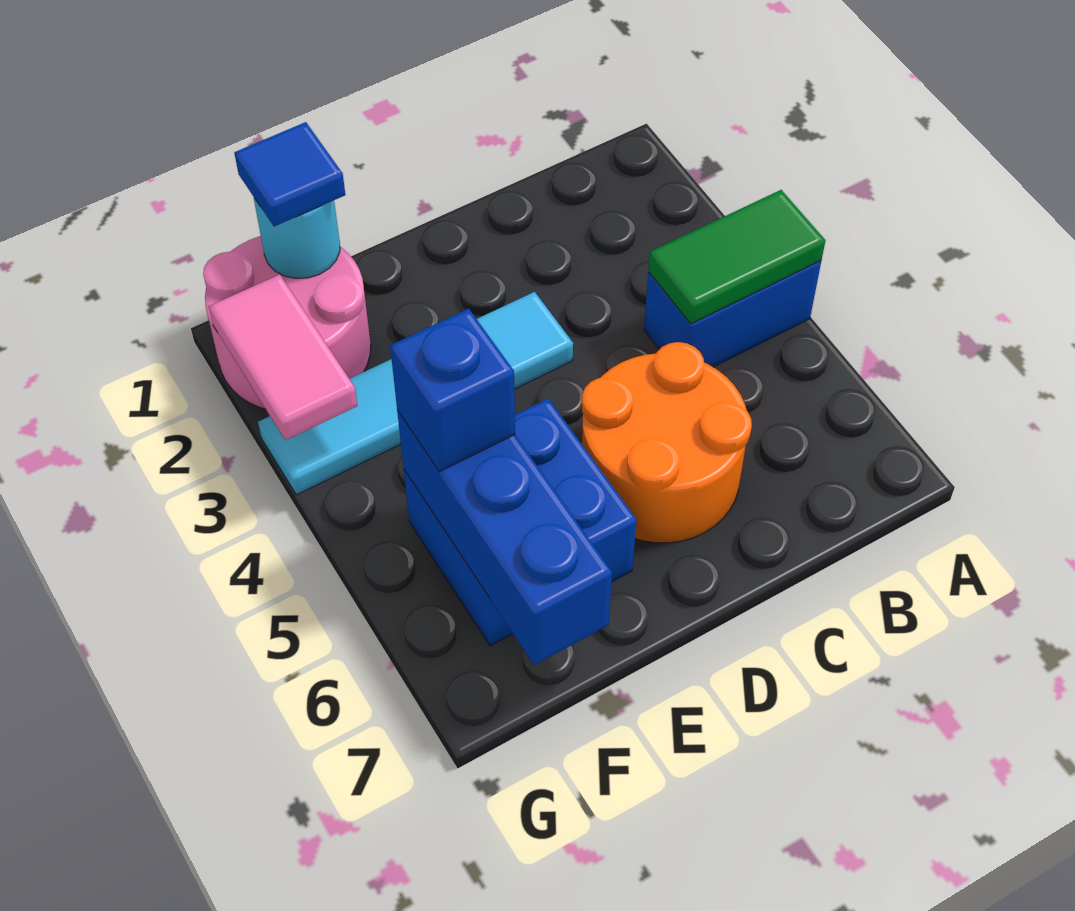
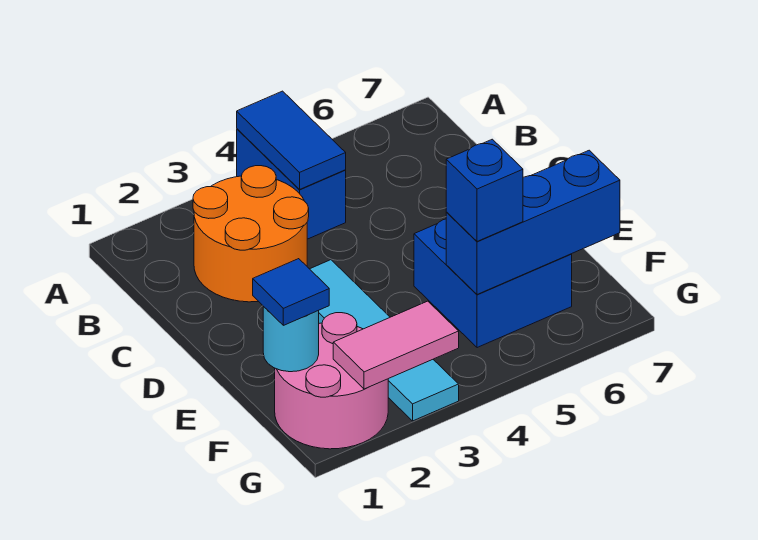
green tile A4:B4 level 2 -> blue tile A4:B4 level 2
orange round brick C5:D6 level 1 -> orange round brick B2:C3 level 1

